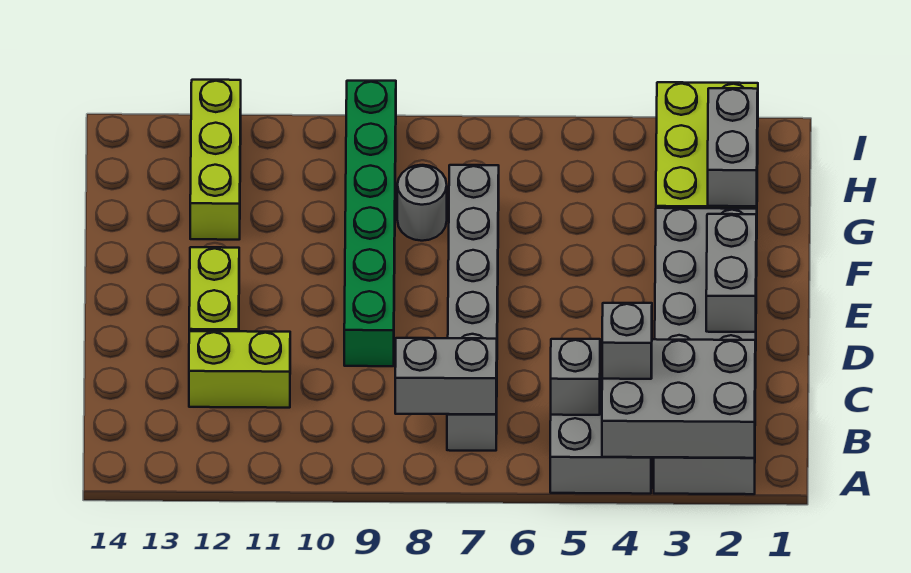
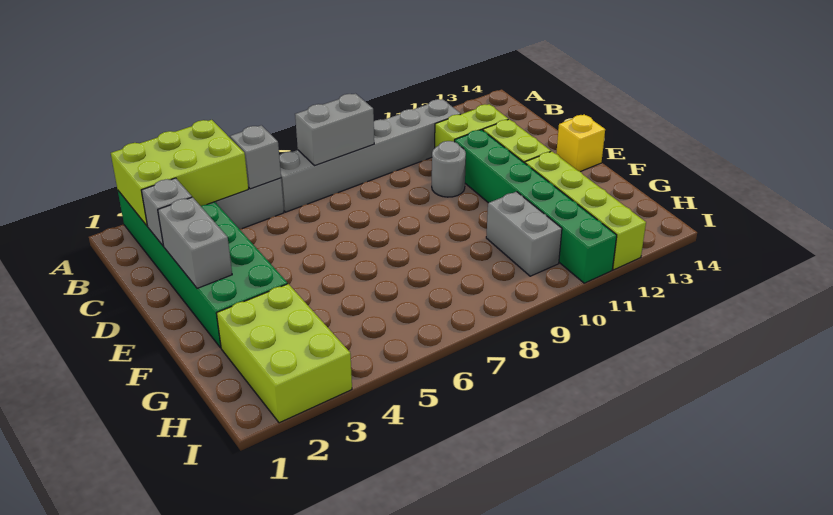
grey brick A2:F3 level 1 -> green brick A2:F3 level 1
grey brick A2:B4 level 2 -> lime brick A2:B4 level 2
grey brick B4 level 3 -> grey brick C2 level 2
grey brick B7:G7 level 1 -> grey brick B6:B11 level 1
green brick D9:I9 level 1 -> green brick D11:I11 level 1
none -> yellow brick E14 level 1
grey brick G2:H2 level 2 -> grey brick G10:H10 level 1
grey round brick G8 level 1 -> grey round brick D10 level 1
lime brick G12:I12 level 1 -> lime brick F12:I12 level 1

